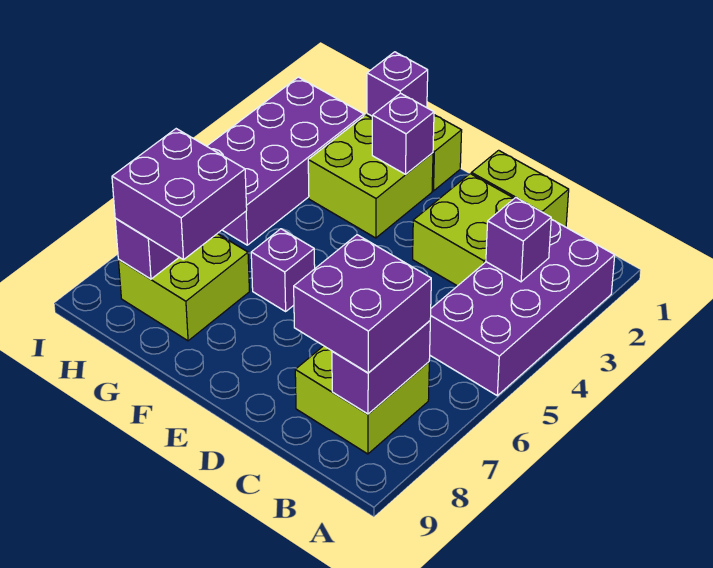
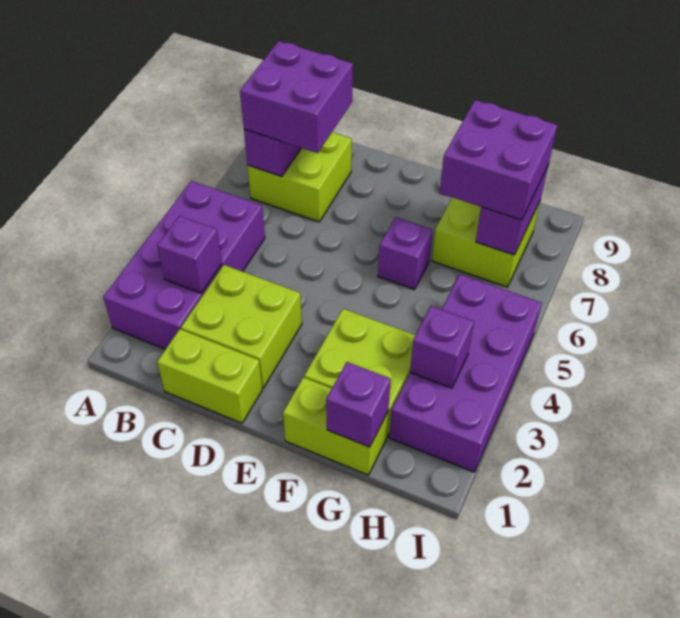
purple brick F2 level 2 -> purple brick H3 level 2

